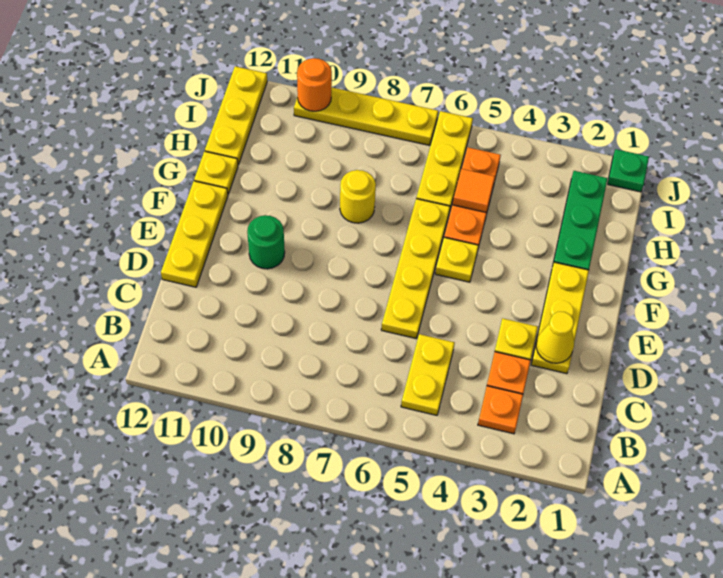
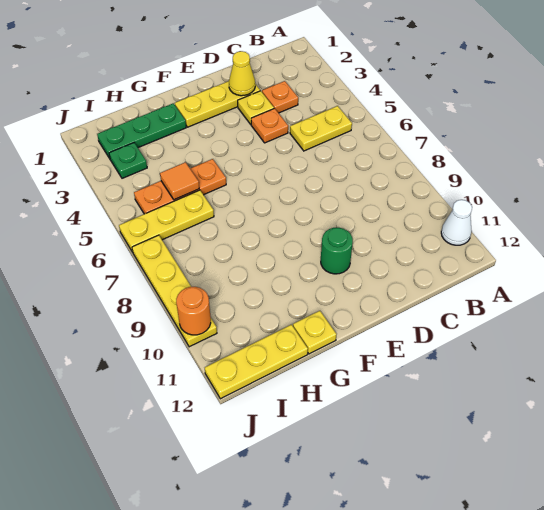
none -> white cone A11 level 1
orange plate B3 level 1 -> orange plate D4 level 1
yellow plate D6:G6 level 1 -> none
yellow plate D12:F12 level 1 -> none
yellow plate F5 level 1 -> none
yellow round brick G8 level 1 -> none
green plate J1 level 1 -> green plate I3 level 1

